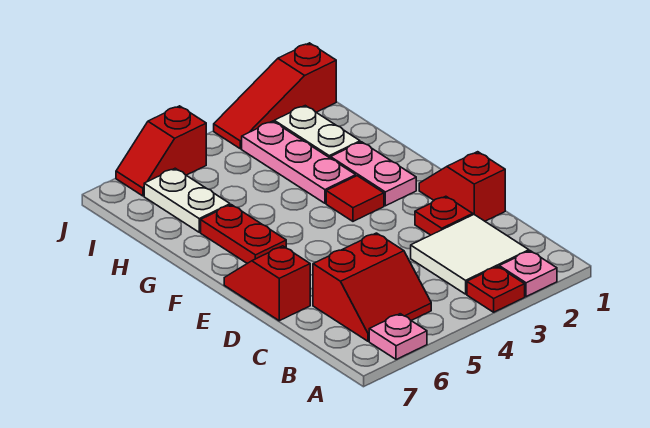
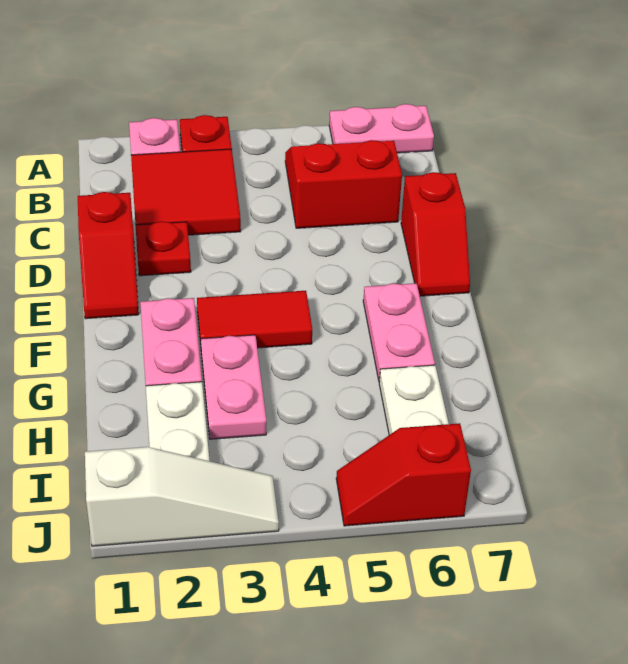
pink plate A6 level 1 -> pink plate A6:A7 level 1
white tile B2:C3 level 1 -> red tile B2:C3 level 1
red tile F3 level 1 -> red tile F3:F4 level 1
red plate F6:G6 level 1 -> pink plate F6:G6 level 1
pink plate G3:I3 level 1 -> pink plate G3:H3 level 1
red slope J1:J3 level 1 top 1 -> white slope J1:J3 level 1 top 1
red slope J5:J6 level 1 top 5 -> red slope J5:J6 level 1 top 6

